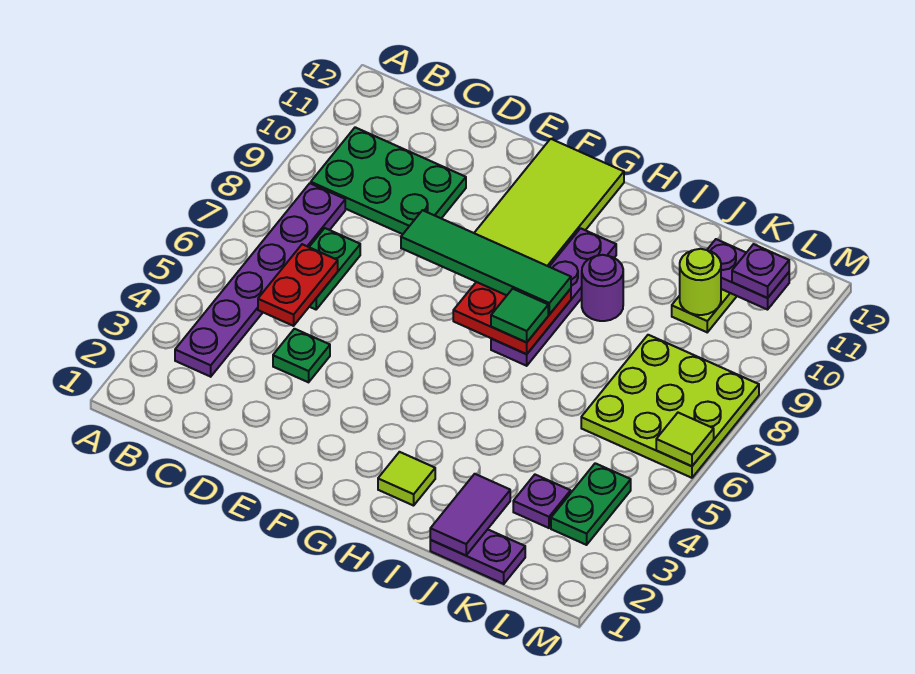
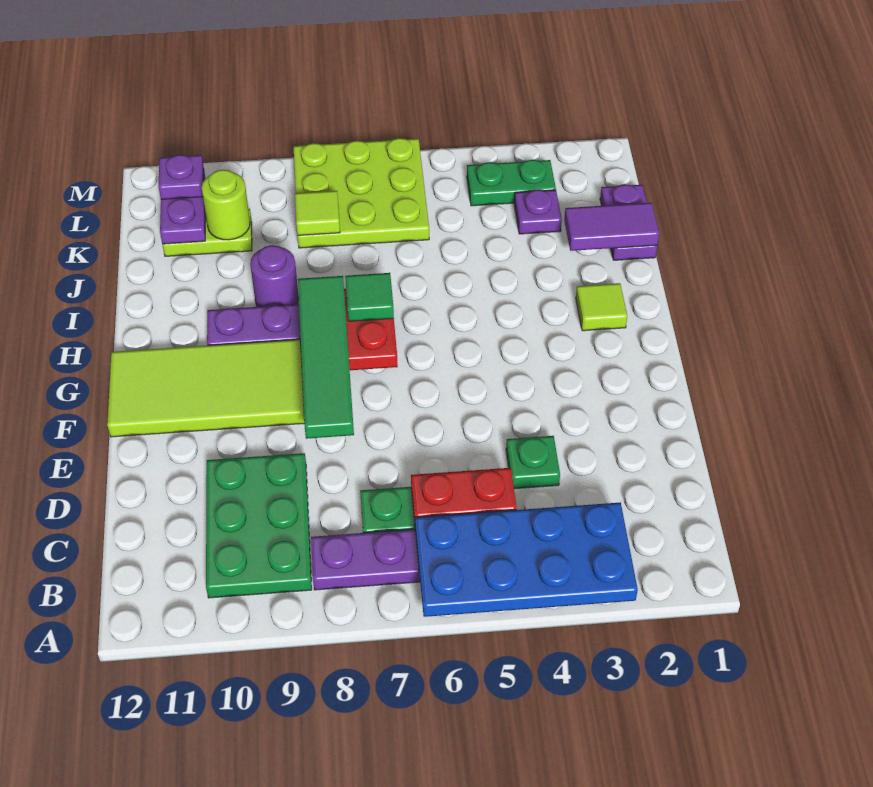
none -> blue plate A3:B6 level 2
lime tile M6 level 2 -> lime tile K8 level 2

